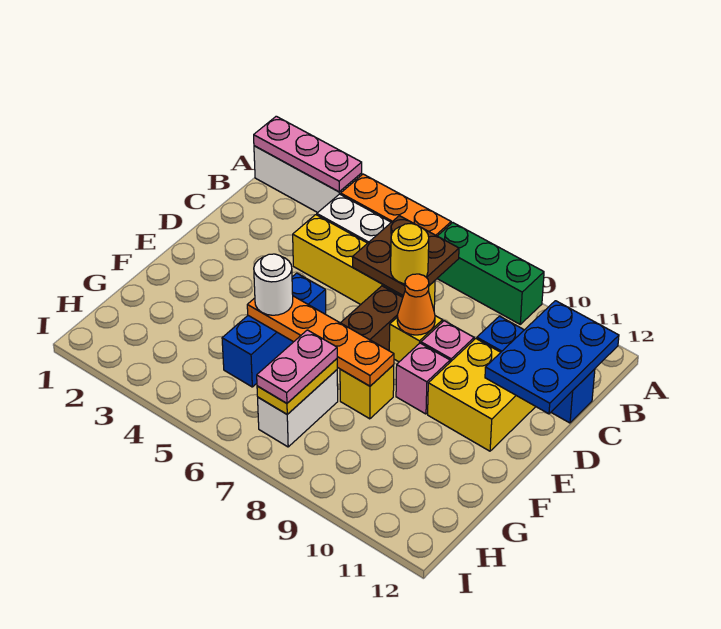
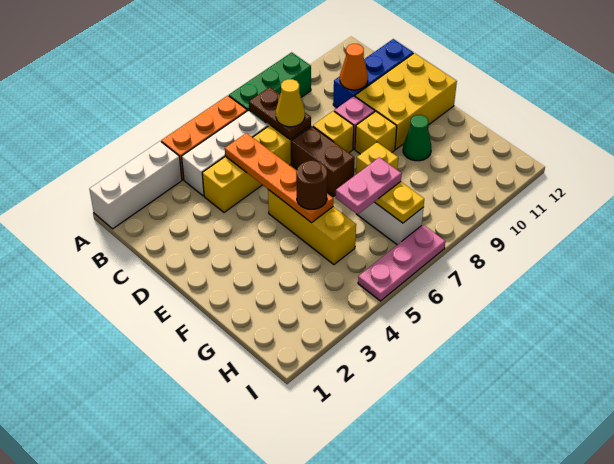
pink plate A1:A3 level 2 -> pink plate I5:I7 level 1
brown plate B6:C7 level 2 -> brown plate B7:C7 level 2
blue plate B11:D12 level 2 -> none
yellow round brick C7 level 3 -> yellow cone C7 level 3
orange cone D8 level 2 -> orange cone C10 level 2
yellow brick D10:E11 level 1 -> yellow brick D10:E12 level 1
blue brick E5:G5 level 1 -> yellow brick E5:G5 level 1
pink brick E9 level 1 -> yellow brick E9 level 1
orange plate F5:F8 level 2 -> orange plate C5:F5 level 2
white round brick F5 level 3 -> brown round brick F5 level 3
none -> green cone F10 level 1
pink plate G7:H7 level 3 -> pink plate G6:G7 level 3

